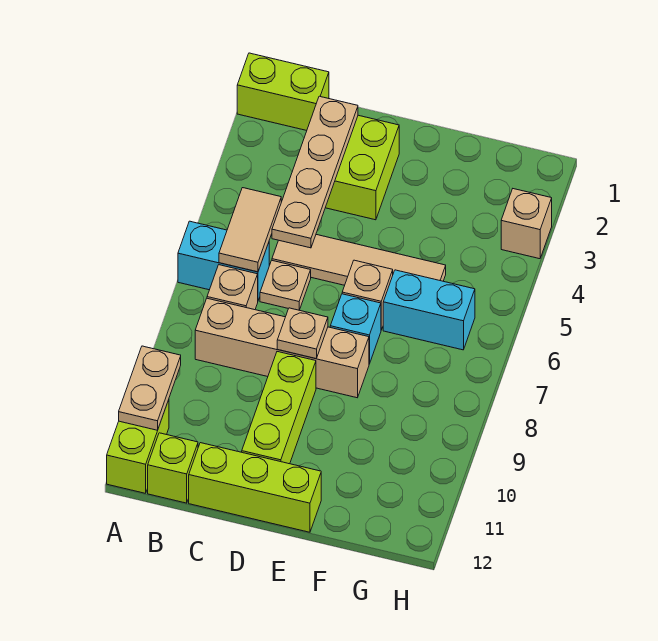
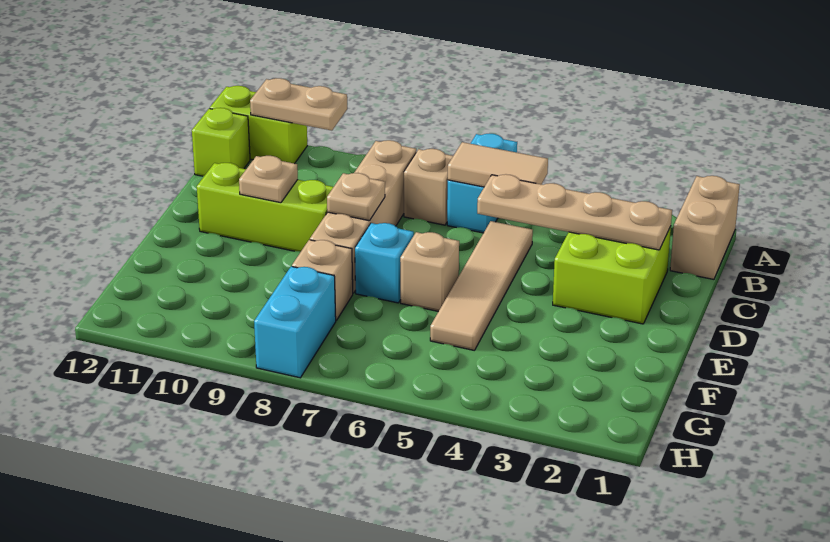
lime brick A1:B1 level 1 -> tan brick A1:B1 level 1
tan plate C6 level 1 -> tan plate D10 level 2
lime brick C12:E12 level 1 -> none
cyan brick F6:G6 level 1 -> cyan brick G8:H8 level 1
tan brick H3 level 1 -> tan brick F8 level 1

